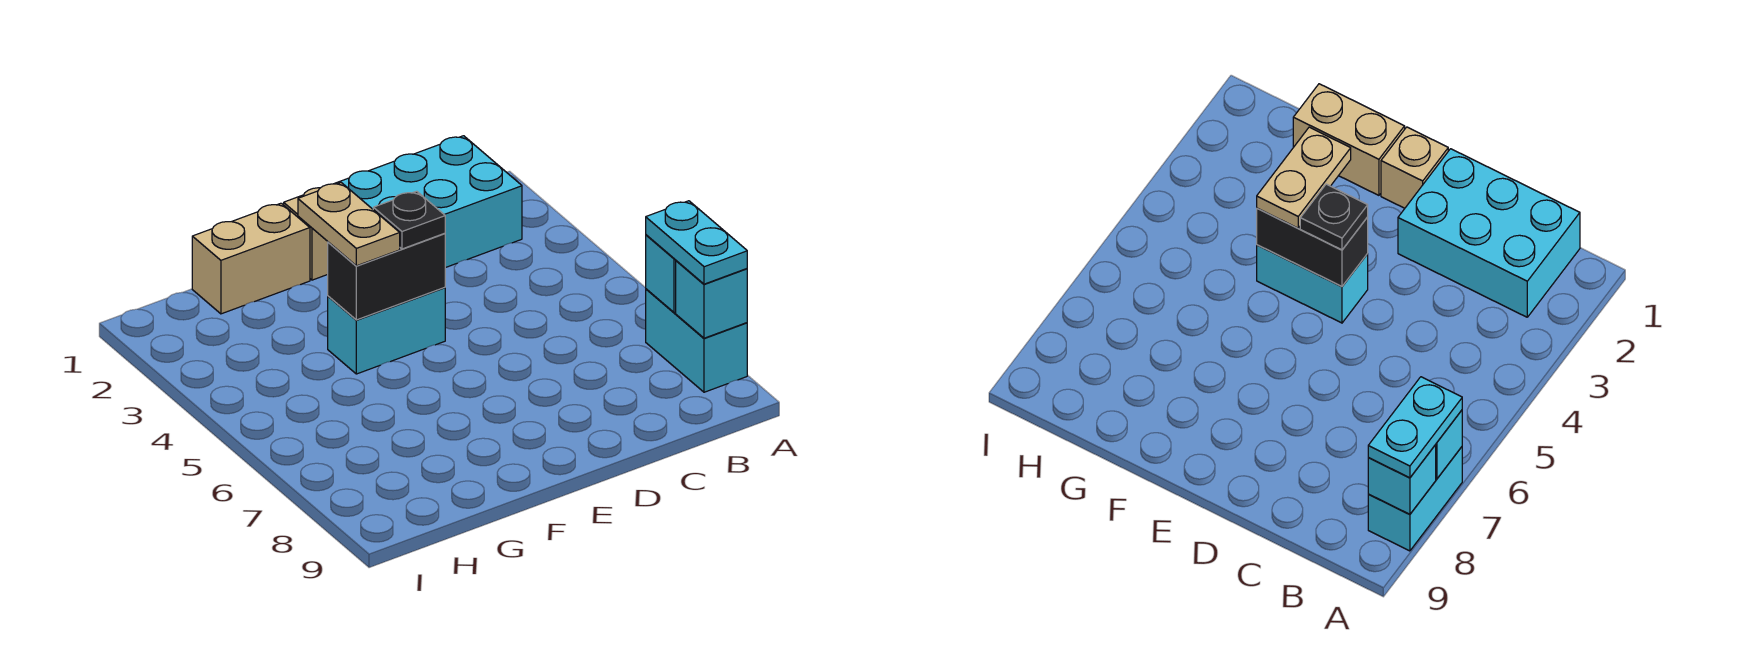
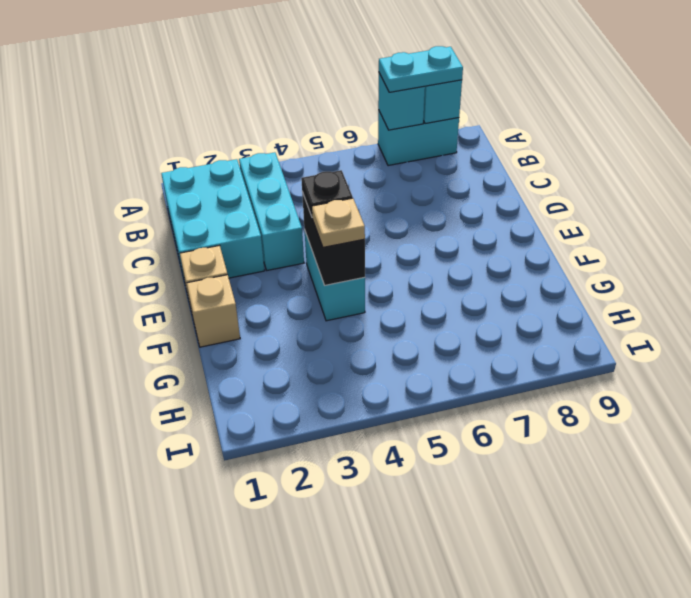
none -> cyan brick B3:D3 level 1
tan brick F1:G1 level 1 -> tan brick F1 level 1
tan plate F3:F4 level 3 -> tan plate F4 level 3

